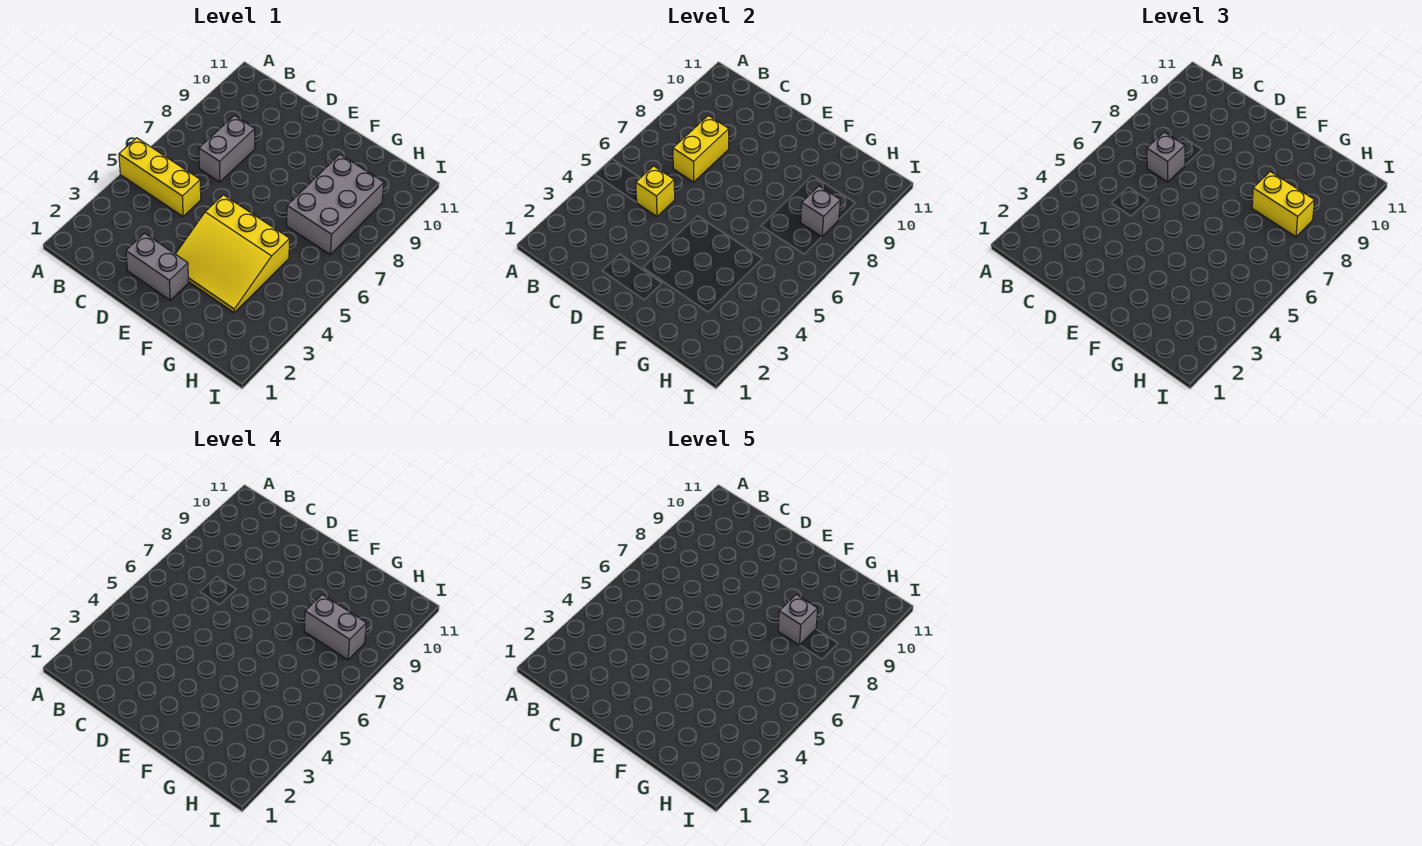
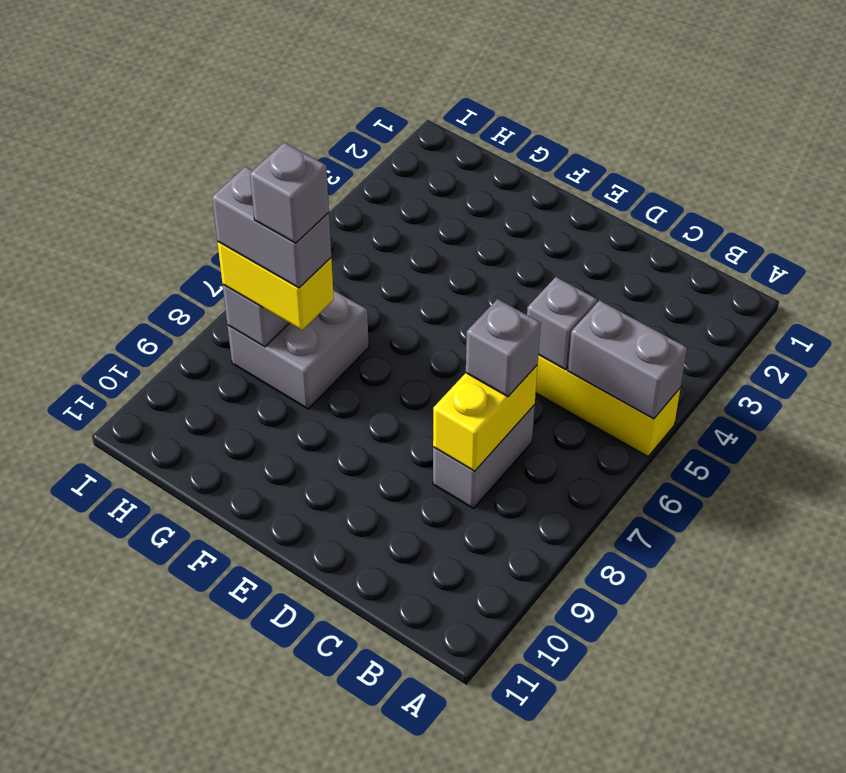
yellow brick C5 level 2 -> grey brick C5 level 2
grey brick D2:E2 level 1 -> grey brick A5:B5 level 2
yellow slope E3:G5 level 1 top 5 -> none
grey brick G7:H9 level 1 -> grey brick G7:H8 level 1

